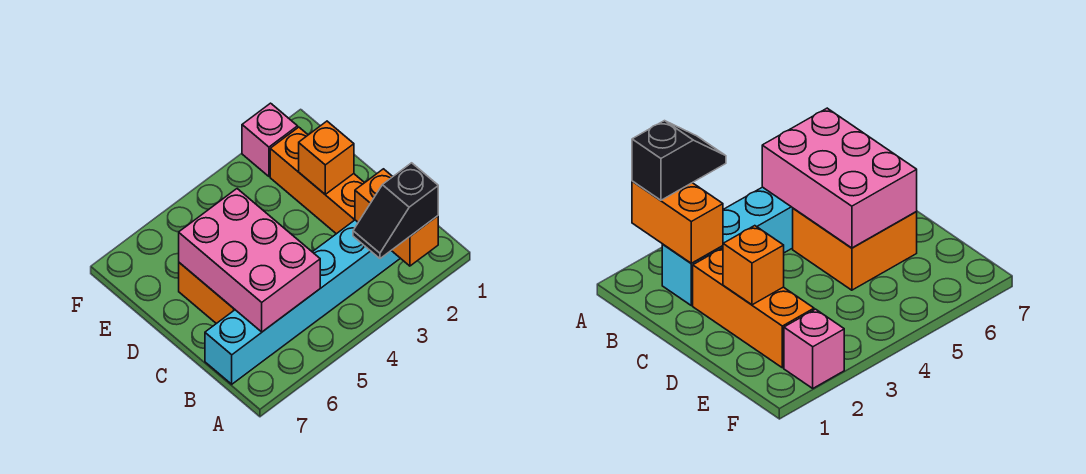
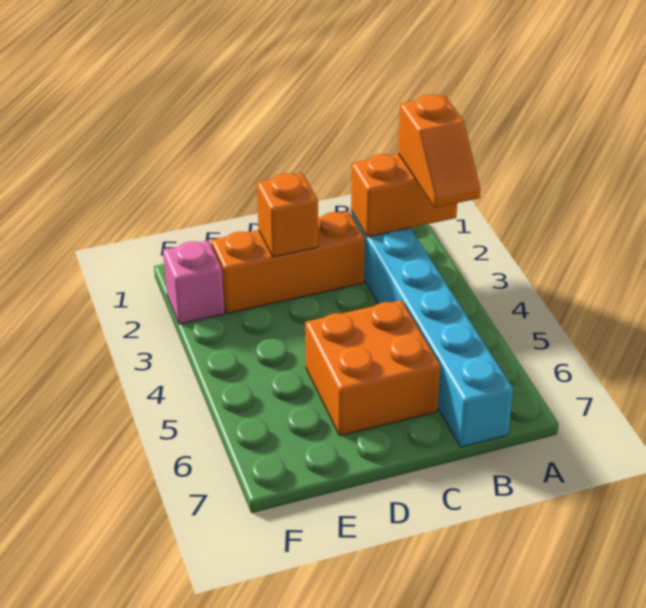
black slope A2:A3 level 3 top 2 -> orange slope A2:A3 level 3 top 2
pink brick B5:D6 level 2 -> none

